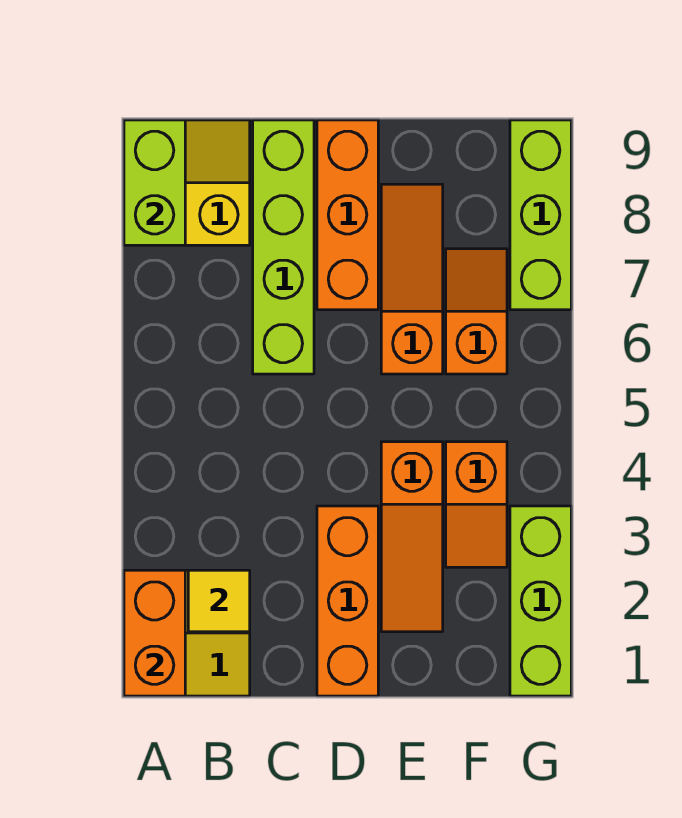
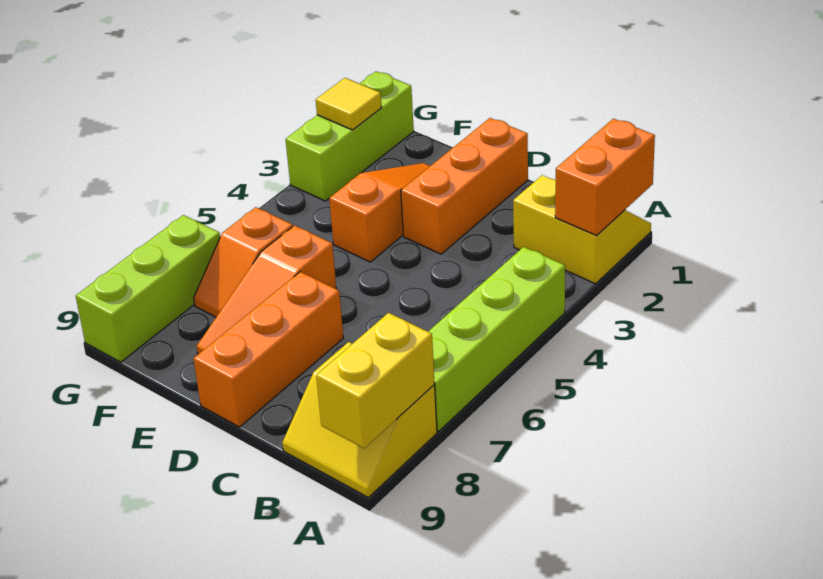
lime brick A8:A9 level 2 -> yellow brick A8:A9 level 2
yellow tile B2 level 2 -> yellow tile G2 level 2
lime brick C6:C9 level 1 -> lime brick A4:A7 level 1
orange slope F3:F4 level 1 top 4 -> none

